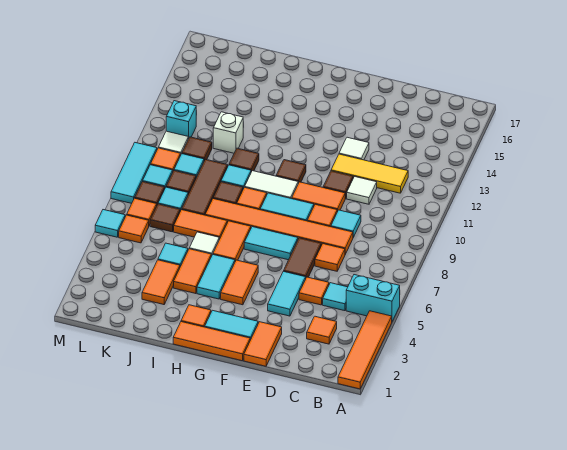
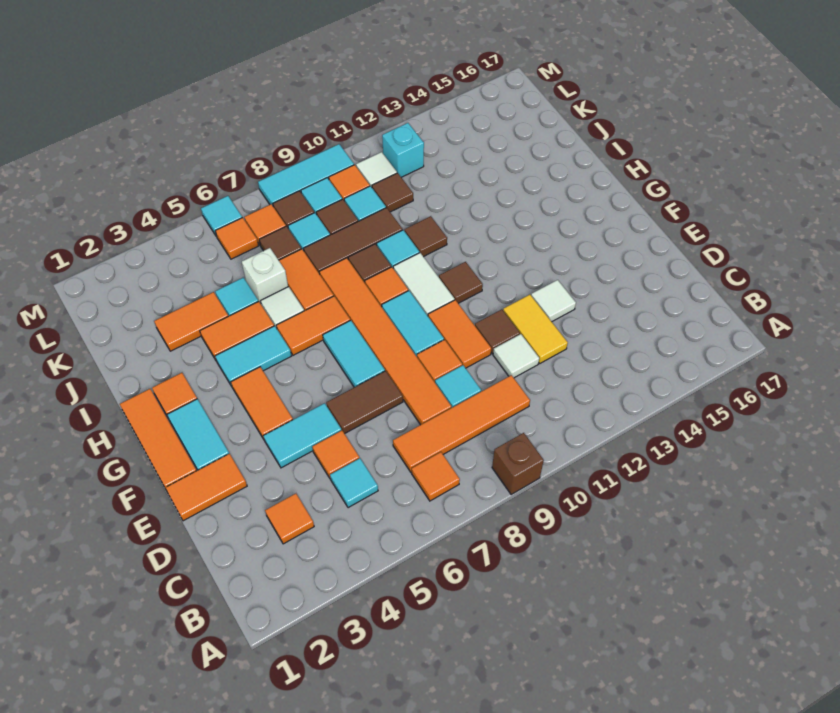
orange tile A1:A4 level 1 -> orange tile C7:C10 level 1
cyan brick A5:B5 level 1 -> none
none -> brown brick A9 level 1
yellow tile C12:E12 level 1 -> yellow tile D12:E12 level 1
orange tile D7 level 1 -> orange tile B7 level 1
orange tile G4:G5 level 1 -> orange tile F4:G4 level 1
white brick J12 level 1 -> white brick J6 level 1

